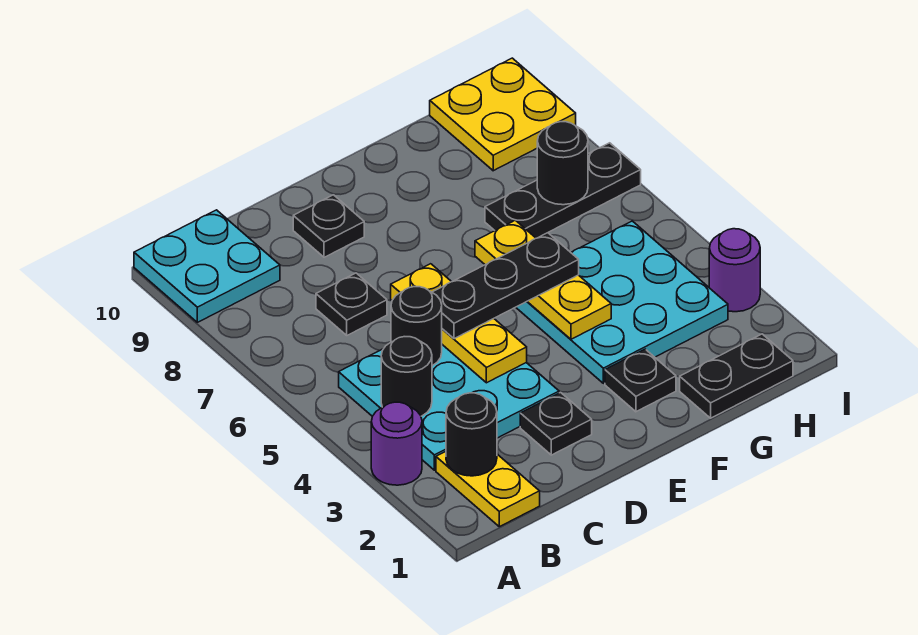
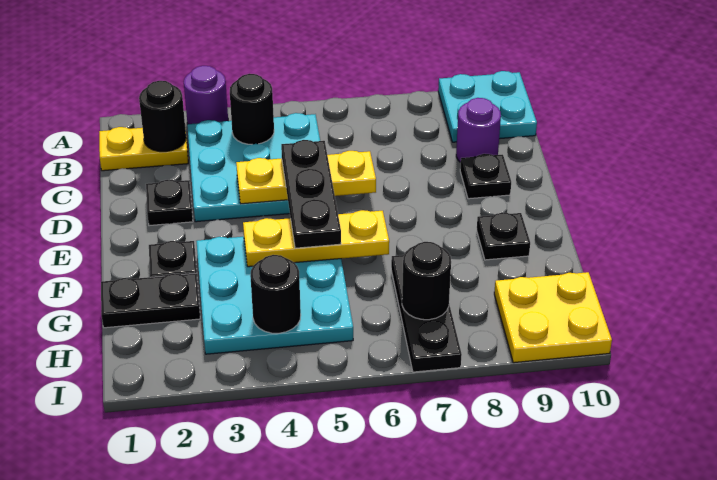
black round brick C5 level 2 -> black round brick H4 level 2
black plate C7 level 1 -> black plate F9 level 1
black plate G1:H1 level 1 -> black plate G1:G2 level 1
purple round brick I3 level 1 -> purple round brick C9 level 1

